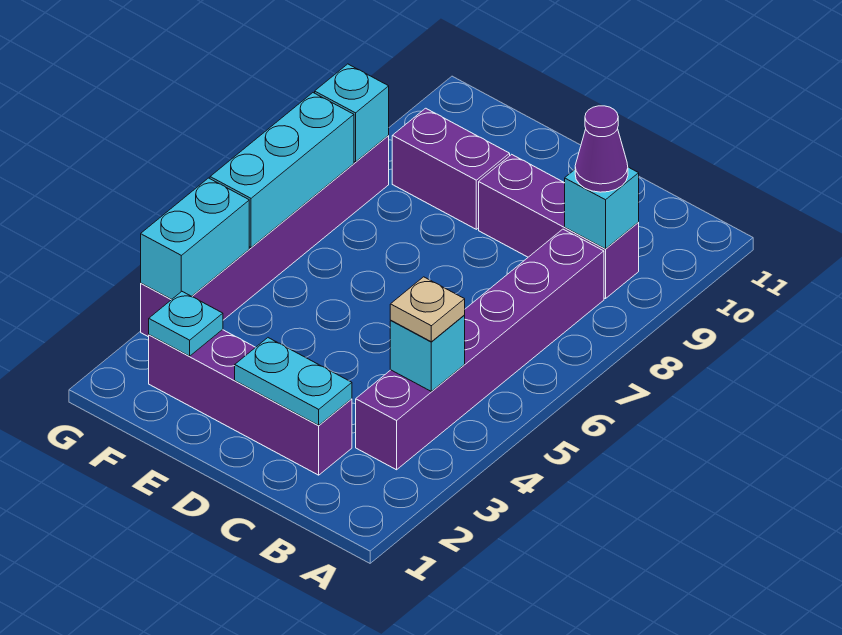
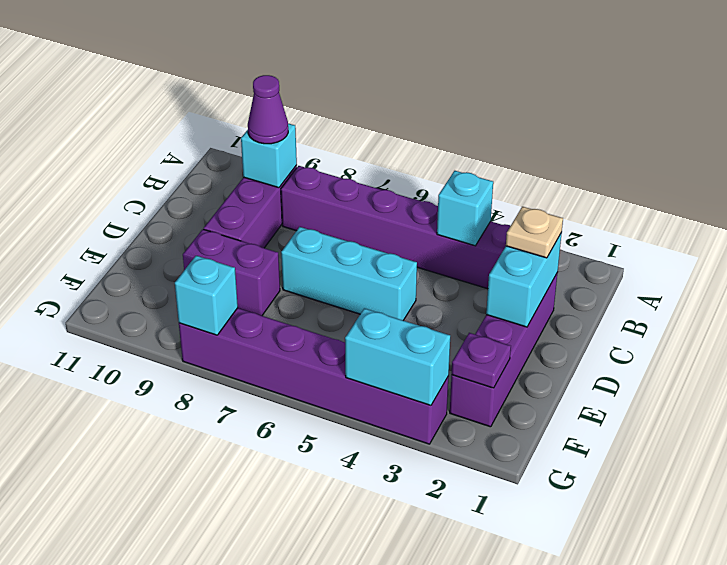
tan plate B4 level 3 -> tan plate C2 level 3
cyan plate C2:D2 level 2 -> cyan brick C2:D2 level 2
purple brick E9:F9 level 1 -> purple brick E8:E9 level 1
cyan plate F2 level 2 -> purple plate F2 level 2
cyan brick G5:G7 level 2 -> cyan brick D5:D7 level 1

